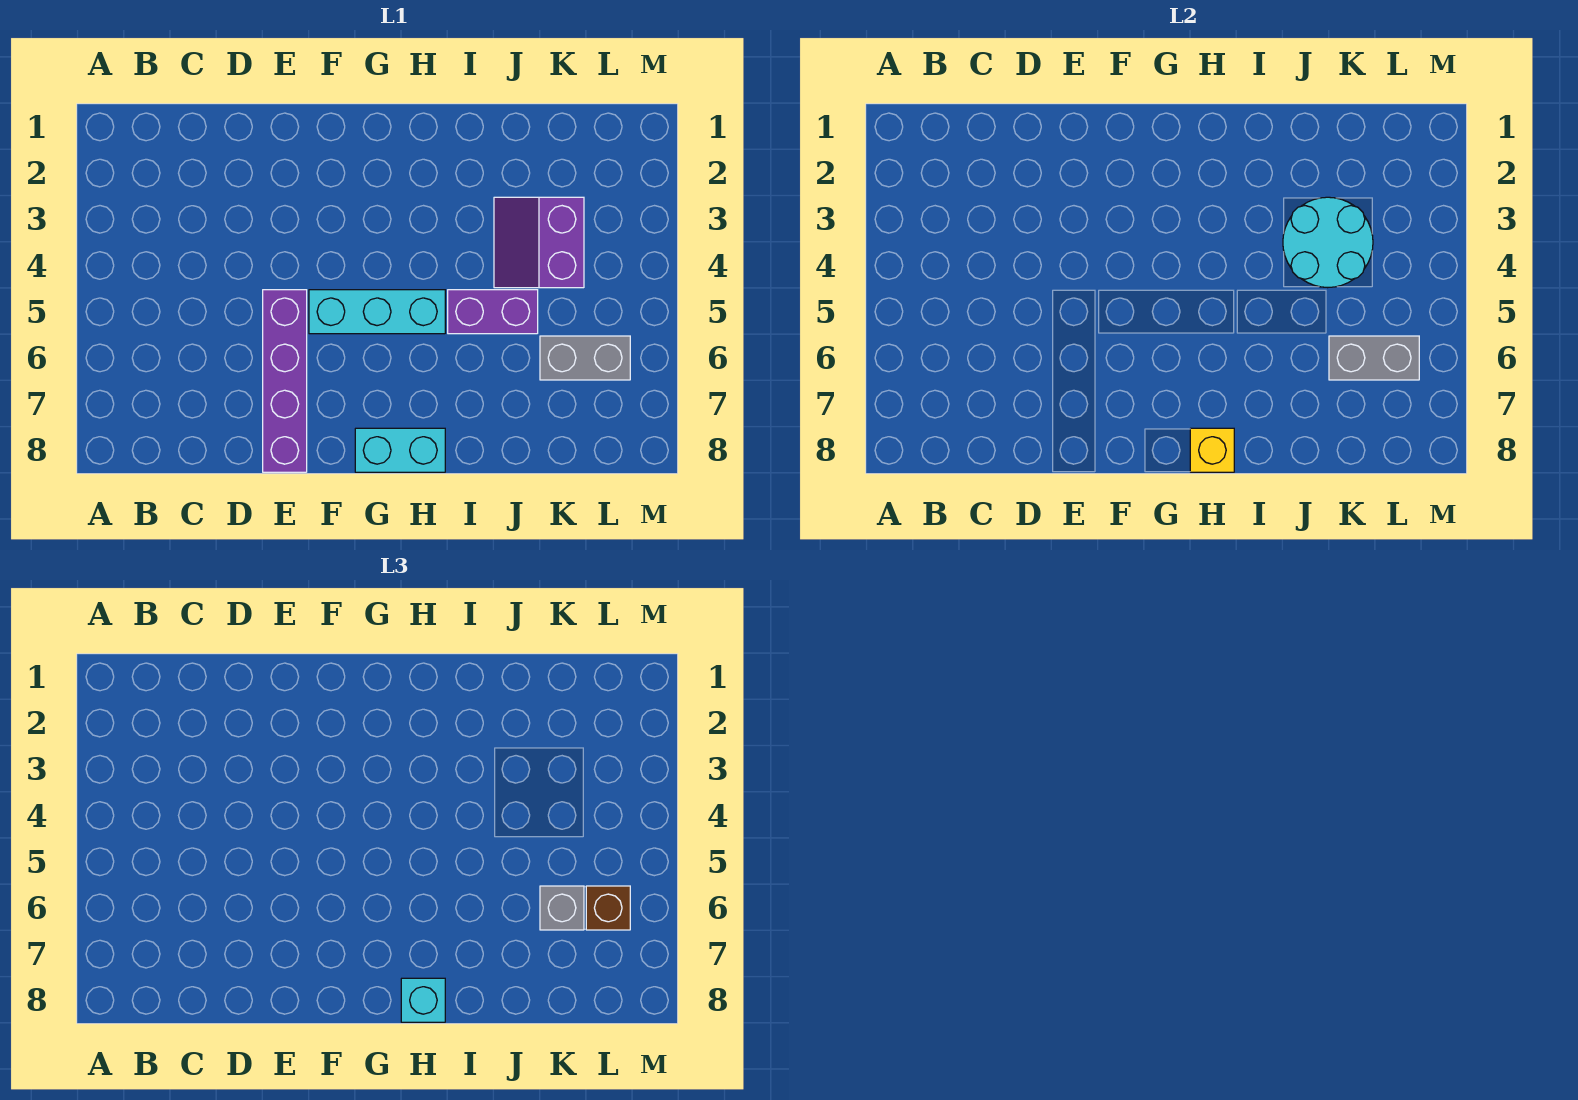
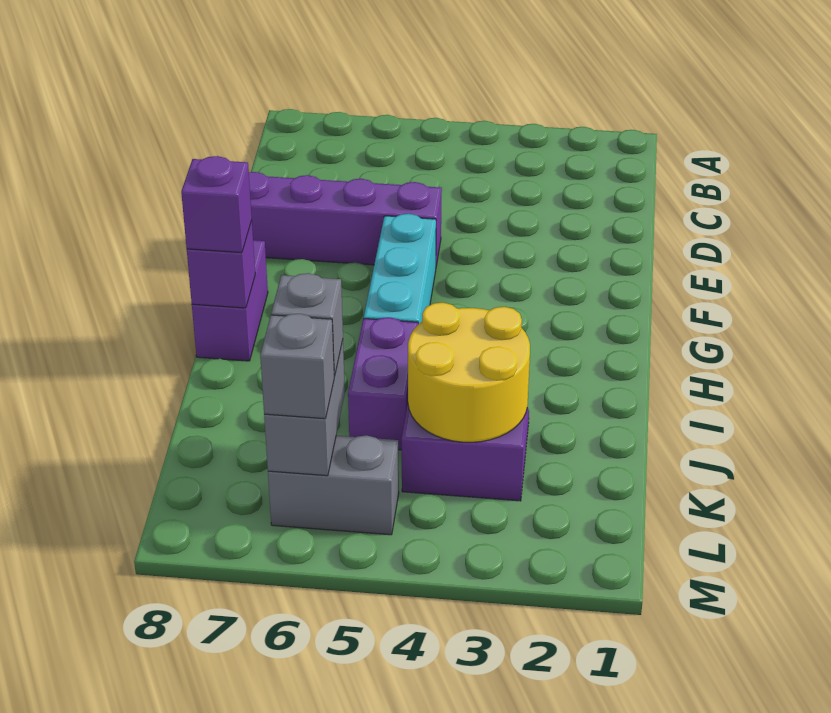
cyan brick G8:H8 level 1 -> purple brick G8:H8 level 1
yellow brick H8 level 2 -> purple brick H8 level 2
cyan brick H8 level 3 -> purple brick H8 level 3
cyan round brick J3:K4 level 2 -> yellow round brick J3:K4 level 2
grey brick K6:L6 level 1 -> grey brick L5:L6 level 1
brown brick L6 level 3 -> grey brick L6 level 3

